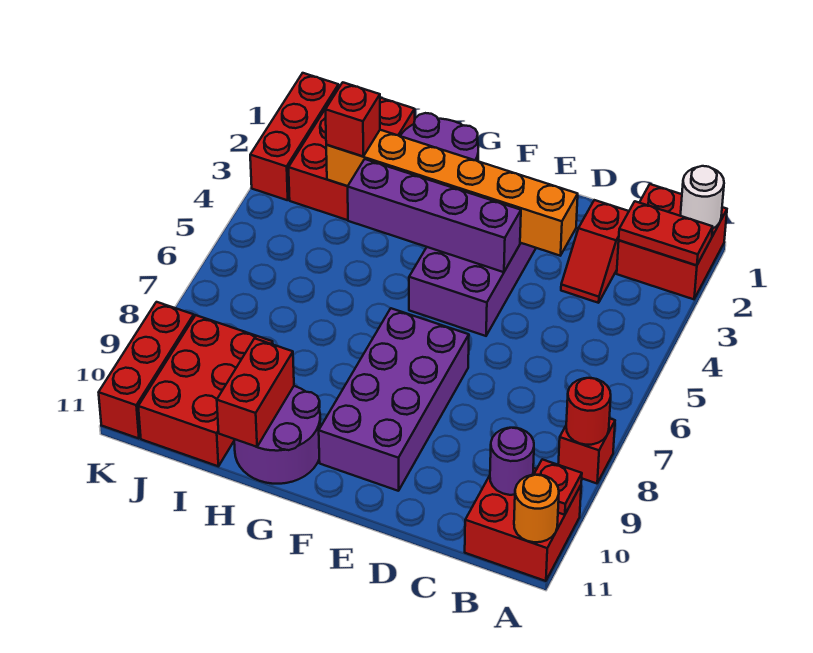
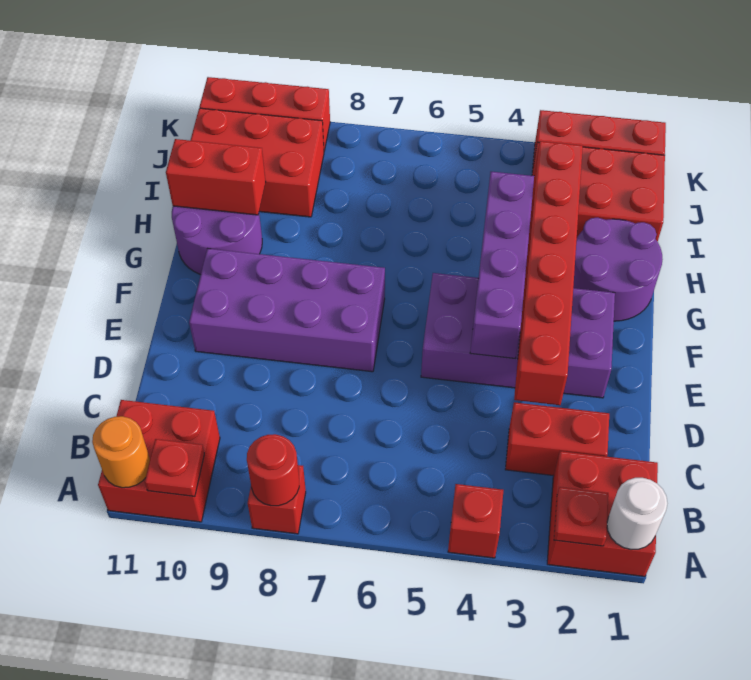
red plate A2:B2 level 2 -> red plate A2 level 2
purple round brick B10 level 2 -> none
red slope C2:C3 level 1 top 2 -> red brick C2:C3 level 1
orange brick D3:I3 level 2 -> red brick D3:I3 level 2
red brick I3 level 3 -> red brick A4 level 1

